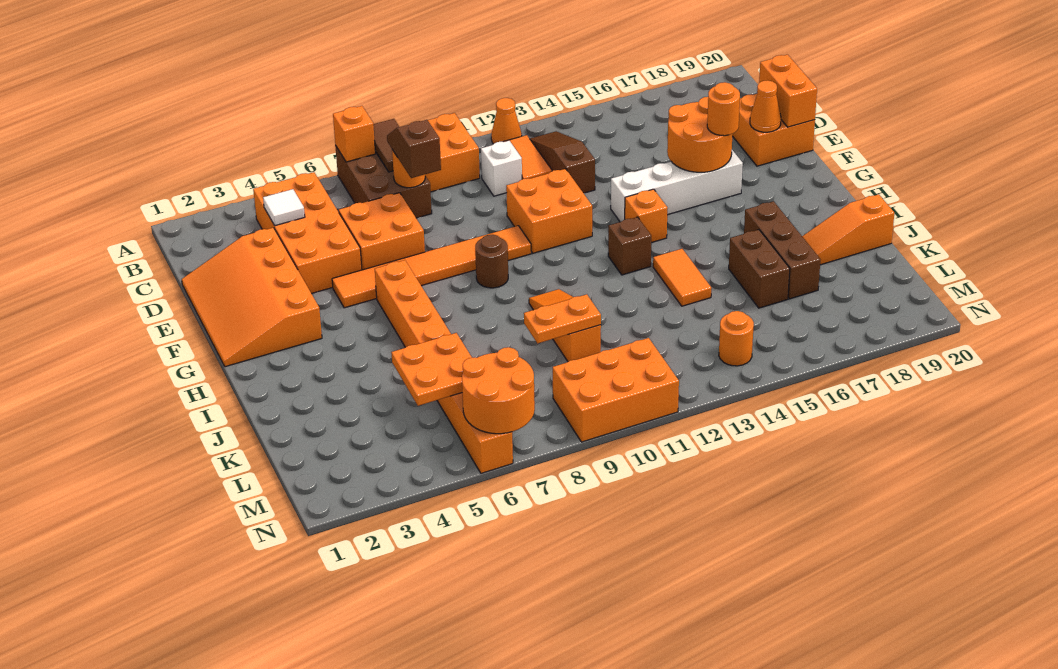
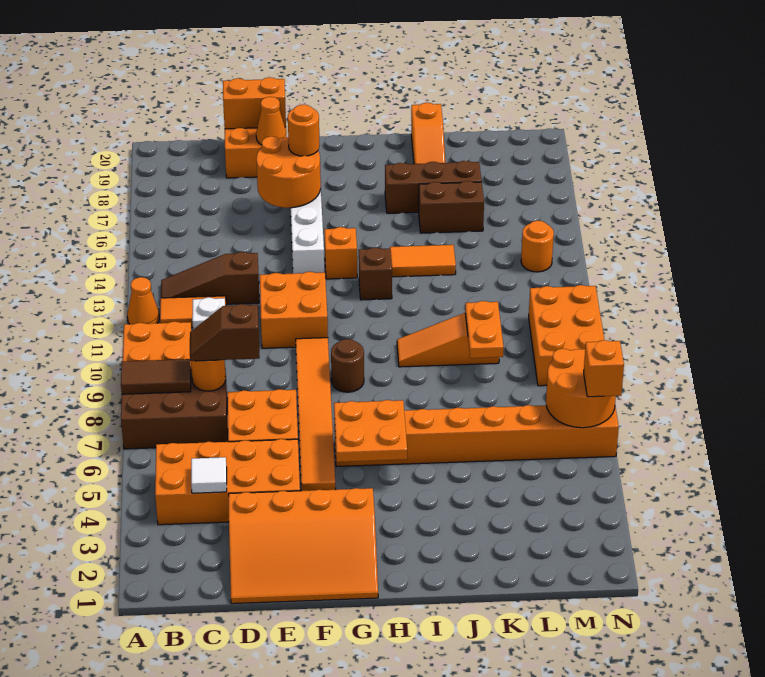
orange brick A7 level 2 -> orange brick N6 level 3
orange plate K5:L6 level 2 -> orange plate G5:H6 level 2

